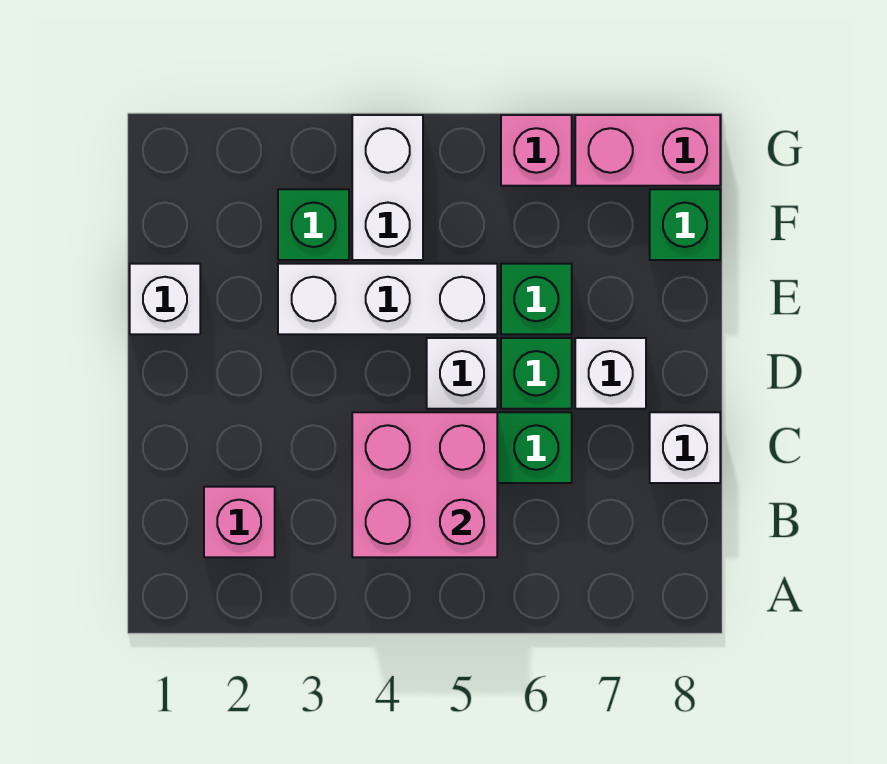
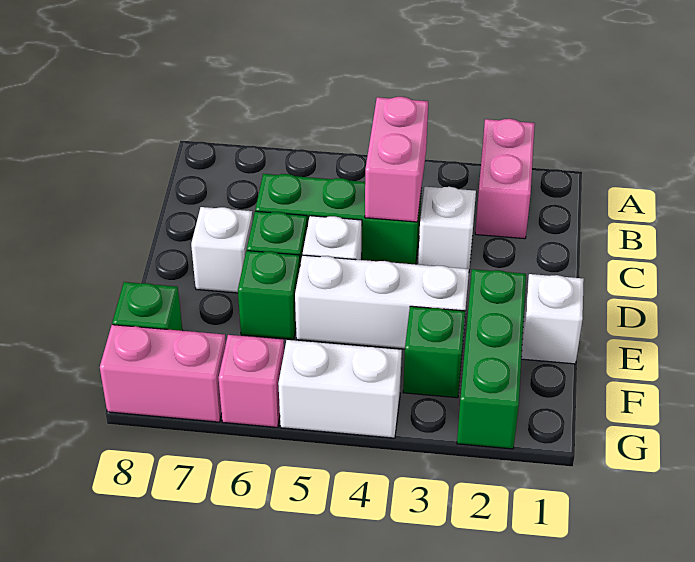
pink brick B2 level 1 -> pink brick A2:B2 level 1
pink brick B4:C5 level 2 -> pink brick B4:C4 level 2
white brick C8 level 1 -> white brick C3 level 1
none -> green brick E2:G2 level 1
white brick F4:G4 level 1 -> white brick G4:G5 level 1

